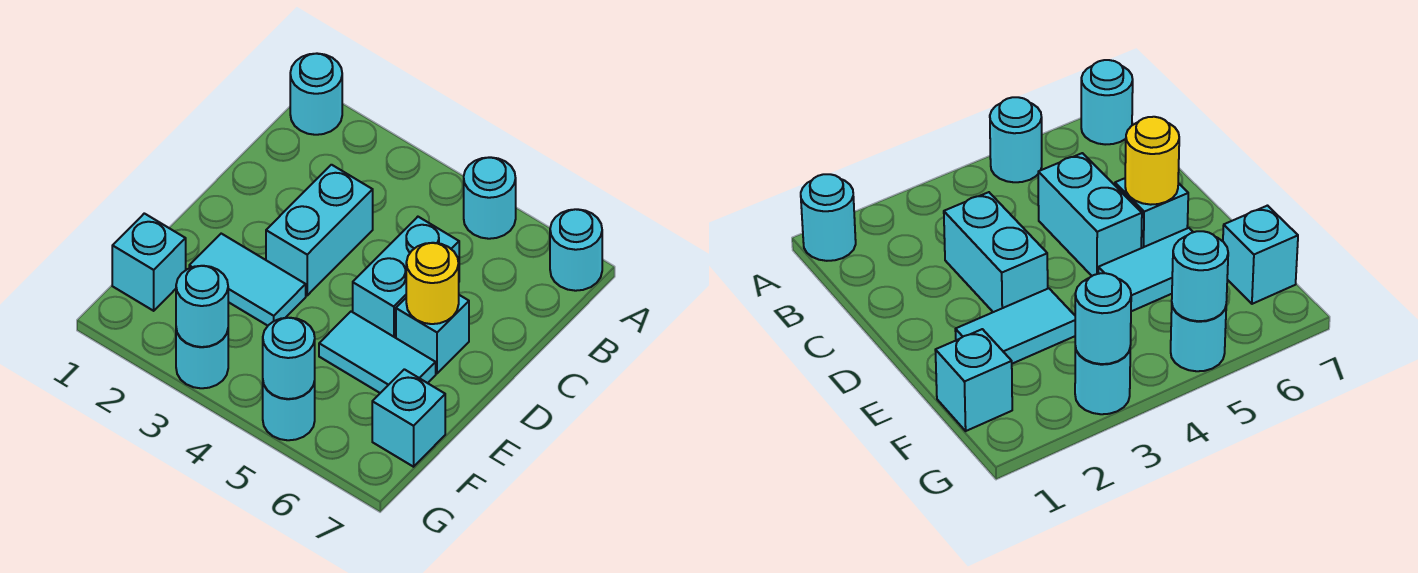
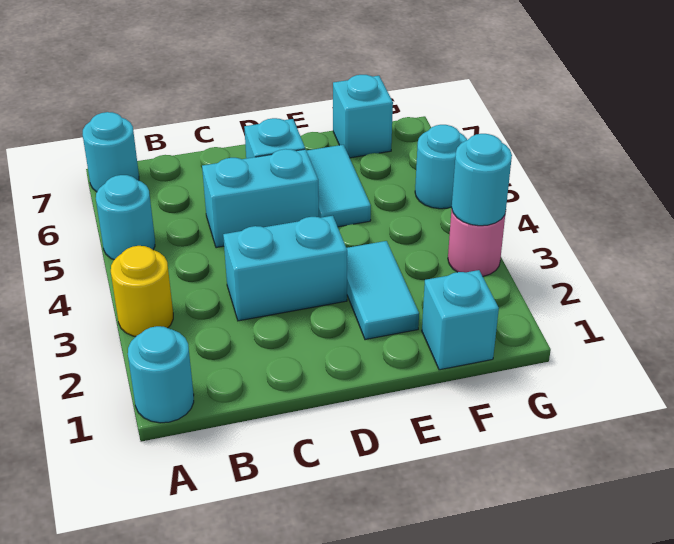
yellow round brick D6 level 2 -> yellow round brick A3 level 1
cyan round brick G3 level 1 -> pink round brick G3 level 1
cyan round brick G5 level 2 -> none

